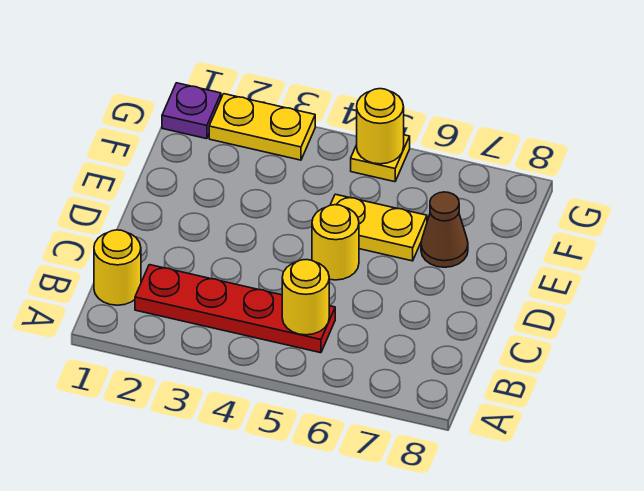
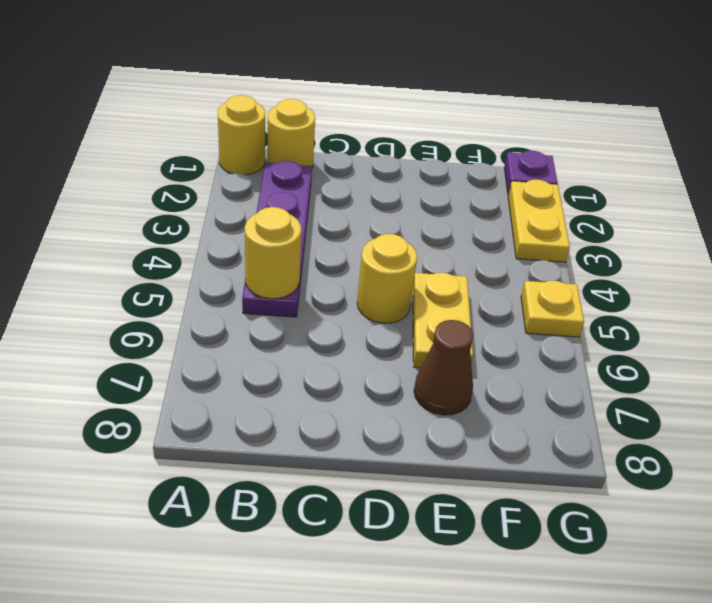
red plate B2:B5 level 1 -> purple plate B2:B5 level 1
yellow round brick G5 level 2 -> yellow round brick A1 level 1

